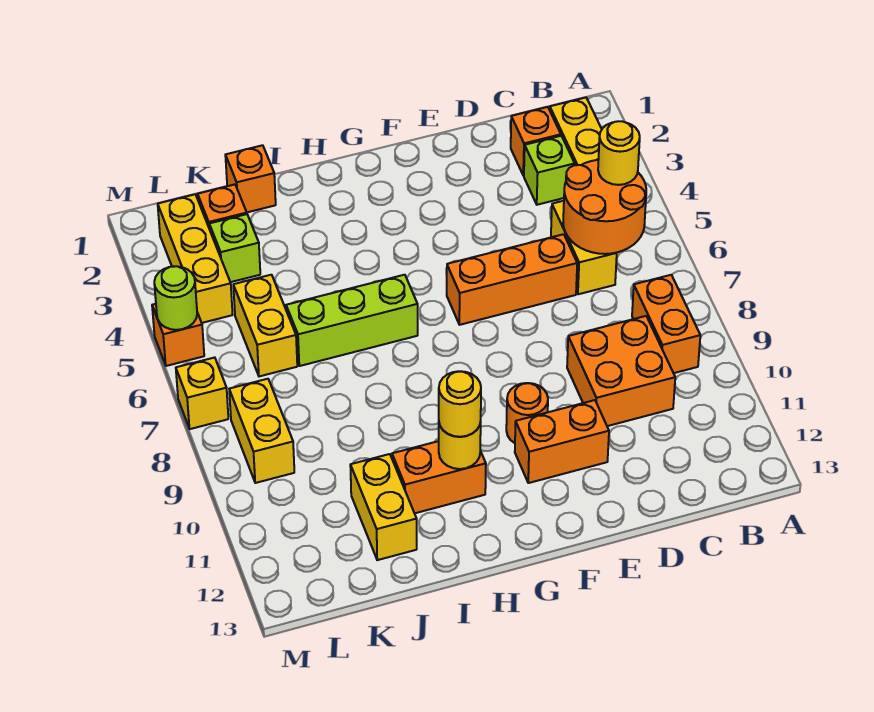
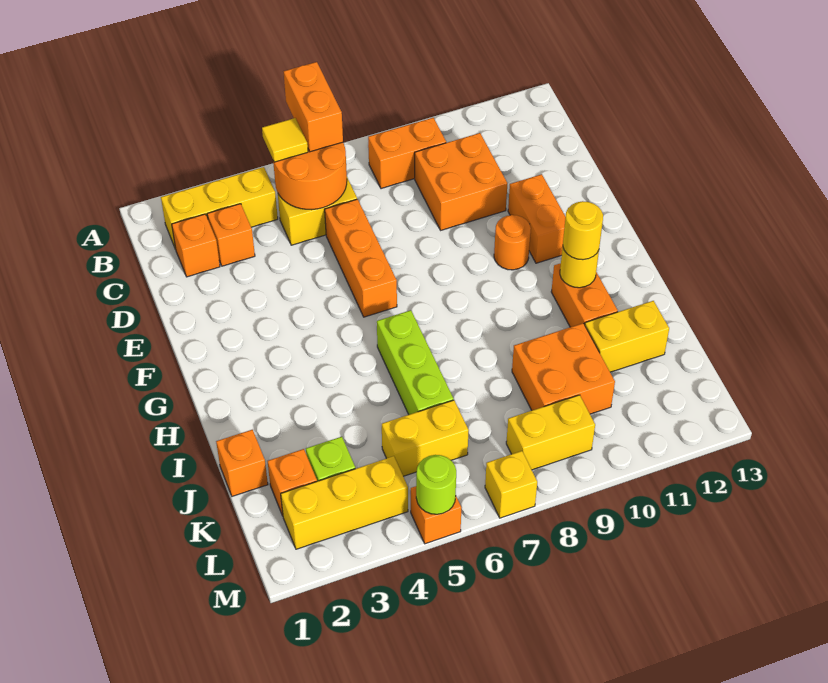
none -> orange brick A6:B6 level 3
yellow round brick B5 level 3 -> yellow tile B5 level 3
lime brick C3 level 1 -> orange brick C3 level 1
none -> orange brick J9:K10 level 1

